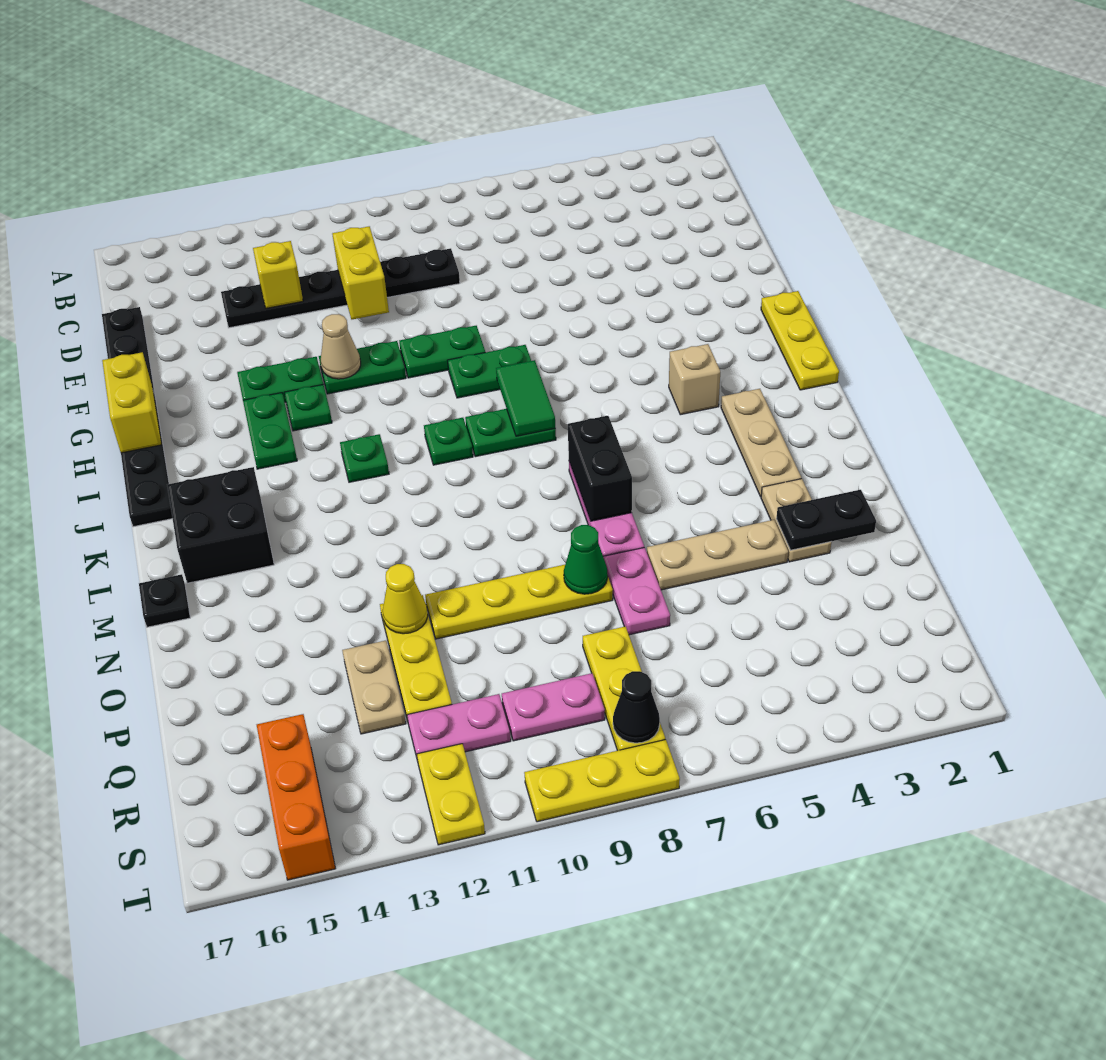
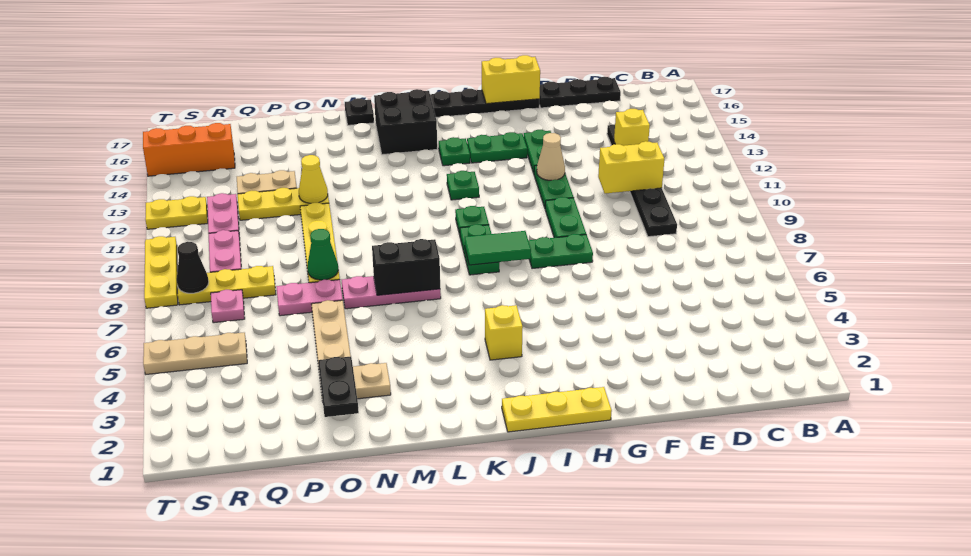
green plate H8:H9 level 1 -> green plate G8:H8 level 1
green plate H13 level 1 -> green plate J14 level 1
tan brick J4 level 1 -> yellow brick J4 level 1
tan plate K3:M3 level 1 -> tan plate R5:T5 level 1
none -> pink plate R7 level 1

